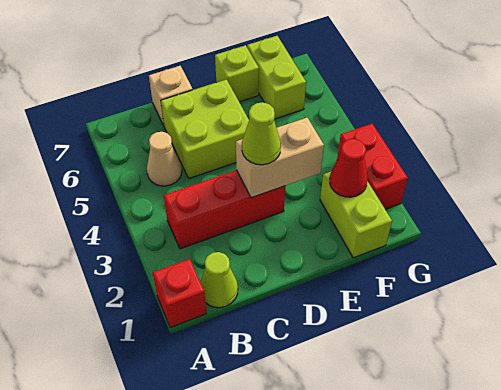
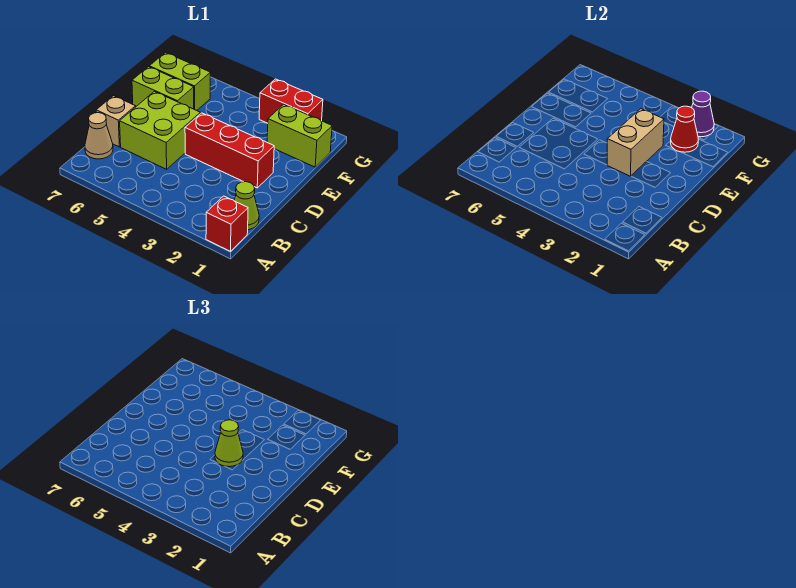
red brick B3:D3 level 1 -> red brick D2:D4 level 1
tan cone B5 level 1 -> tan cone B7 level 1
lime brick E7 level 1 -> lime brick E6:E7 level 1
none -> purple cone G2 level 2

